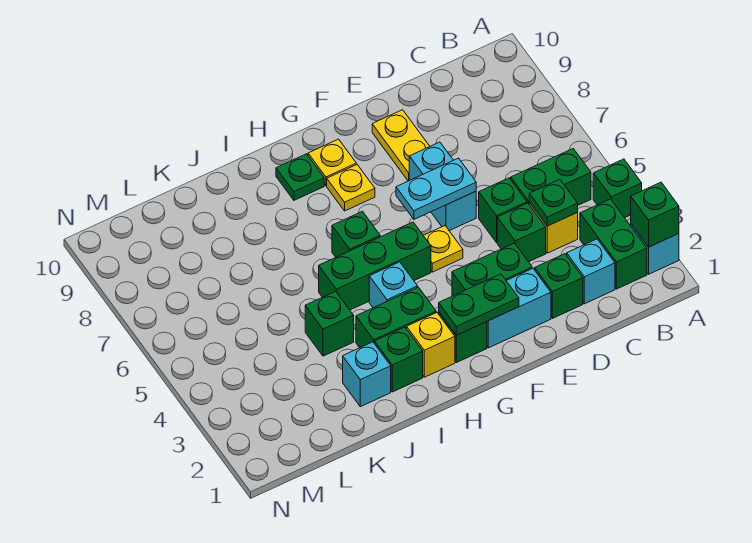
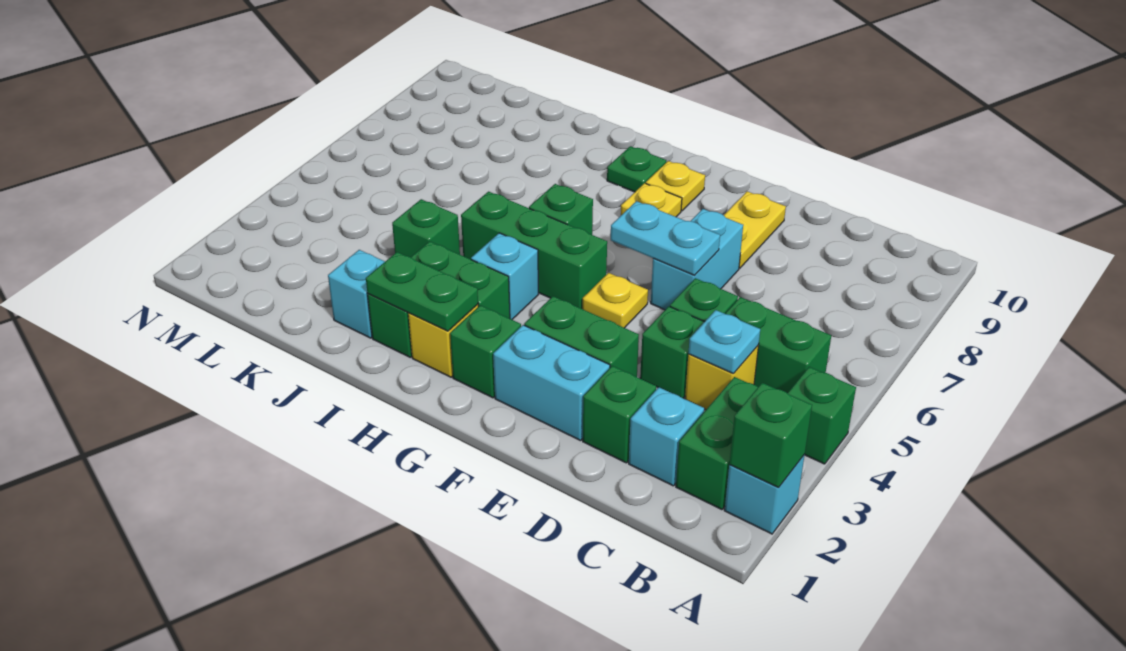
green plate C4 level 2 -> cyan plate C4 level 2
green plate F2:G2 level 2 -> green plate H2:I2 level 2

